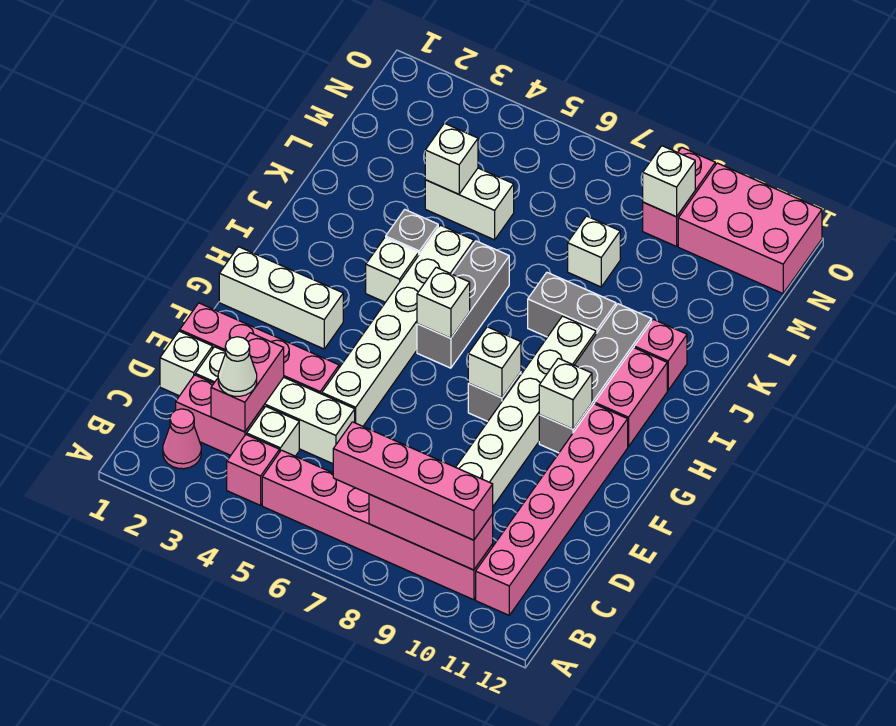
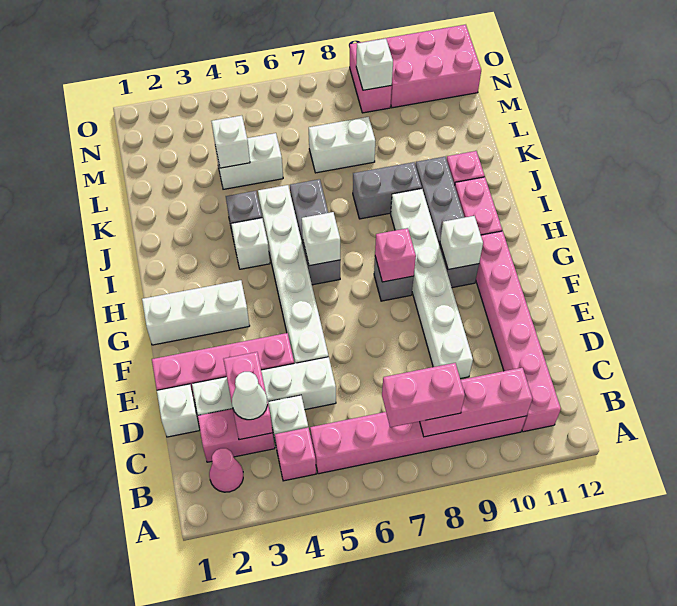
pink brick B7:B10 level 3 -> pink brick B7:B8 level 3
white brick G8 level 2 -> pink brick G8 level 2
white brick L8 level 1 -> white brick L7:L8 level 1

